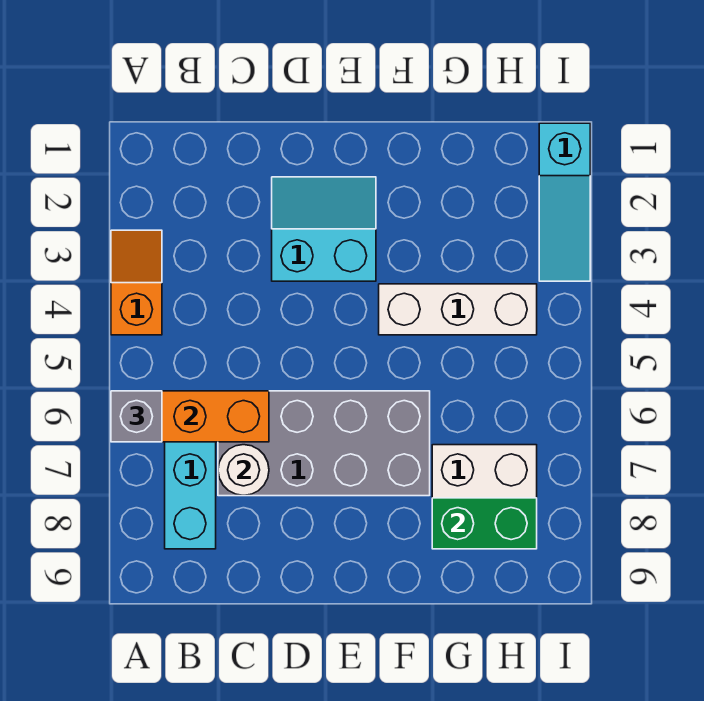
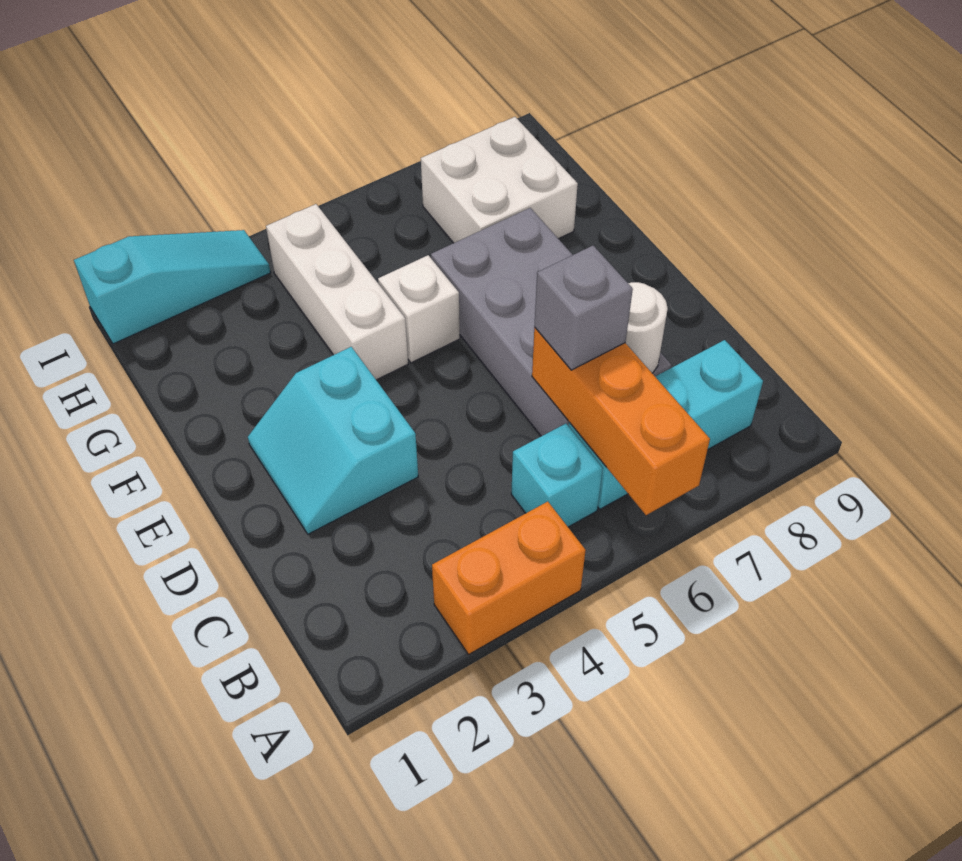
orange slope A3:A4 level 1 top 4 -> orange brick A3:A4 level 1
grey brick A6 level 3 -> grey brick C6 level 3
none -> cyan brick B5 level 1
none -> white brick F5 level 1
green brick G8:H8 level 2 -> none

